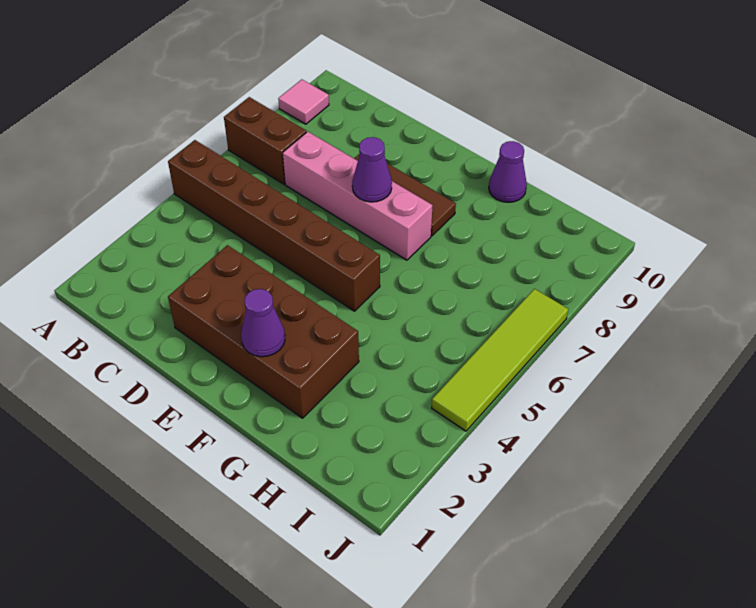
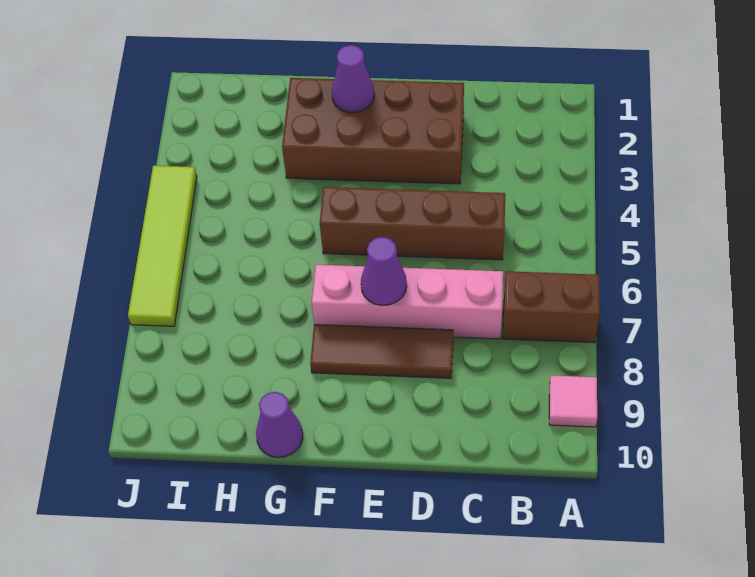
brown brick A5:F5 level 1 -> brown brick C5:F5 level 1

